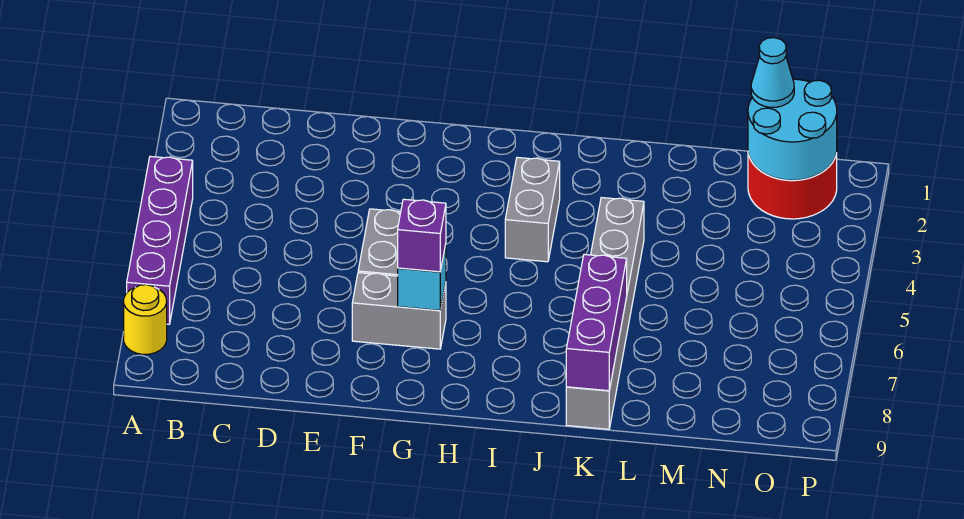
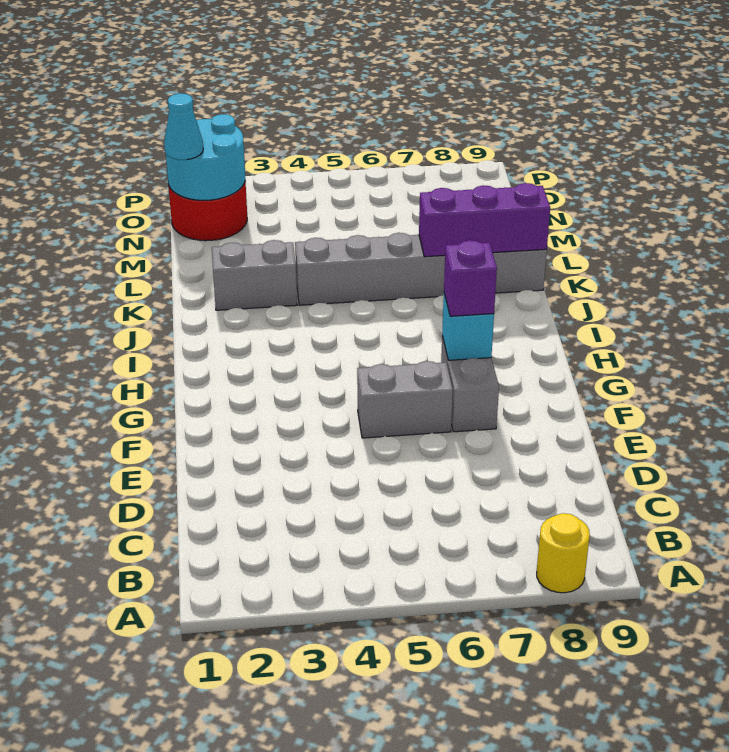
purple brick A4:A7 level 1 -> none
grey brick I3:I4 level 1 -> grey brick K2:K3 level 1

